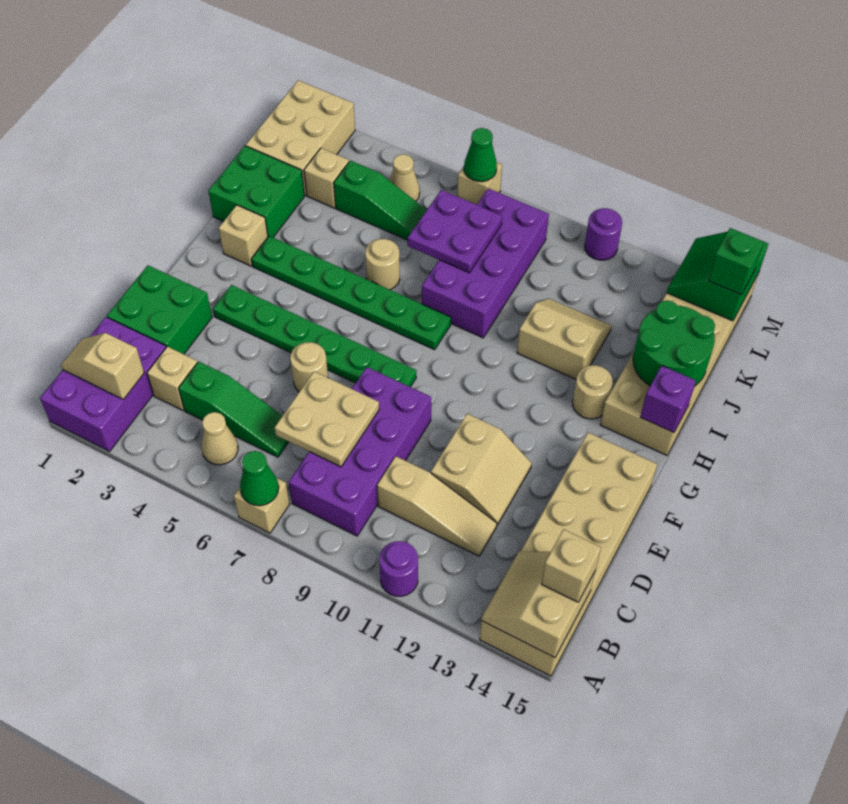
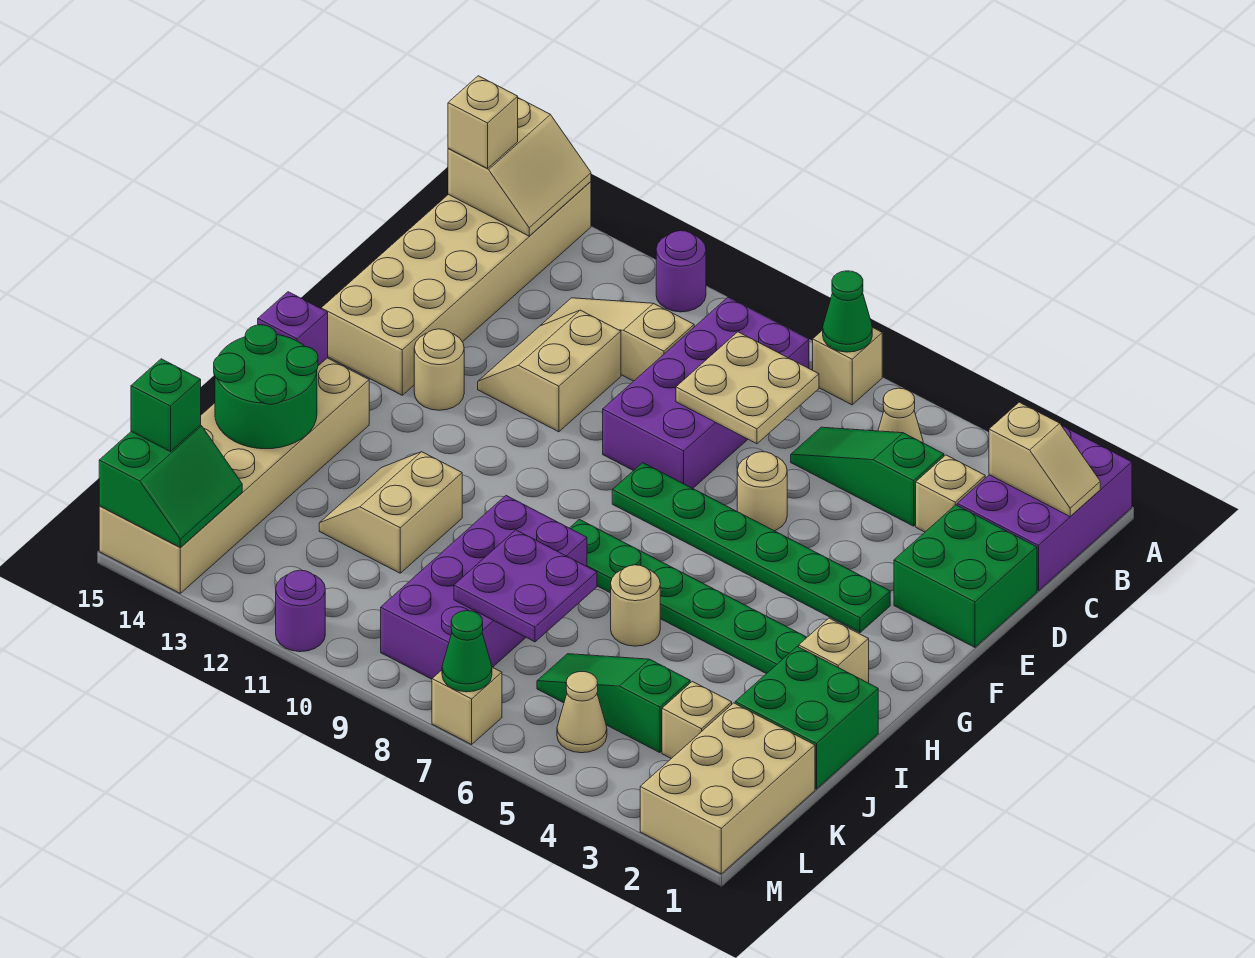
tan round brick H13 level 1 -> tan round brick F13 level 1
tan slope I11:J12 level 1 top I -> tan slope I11:J12 level 1 top 11

